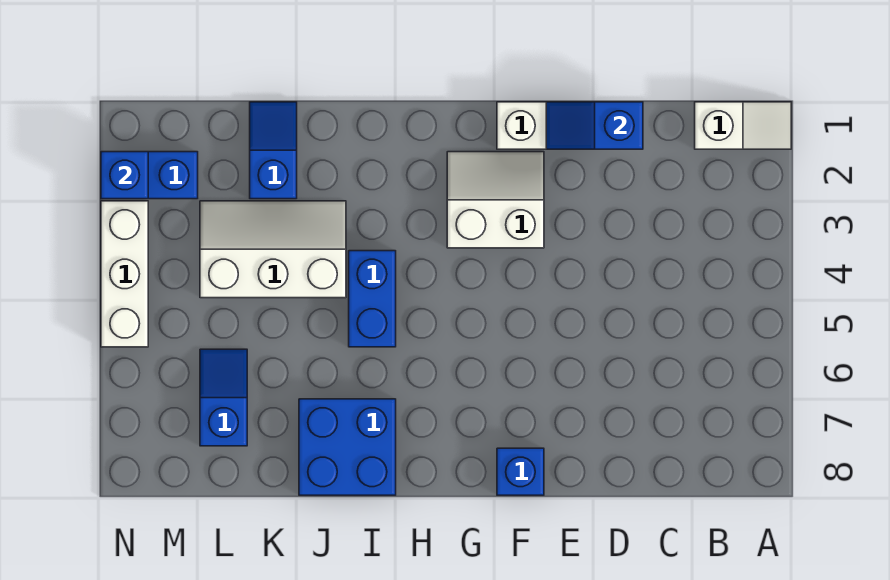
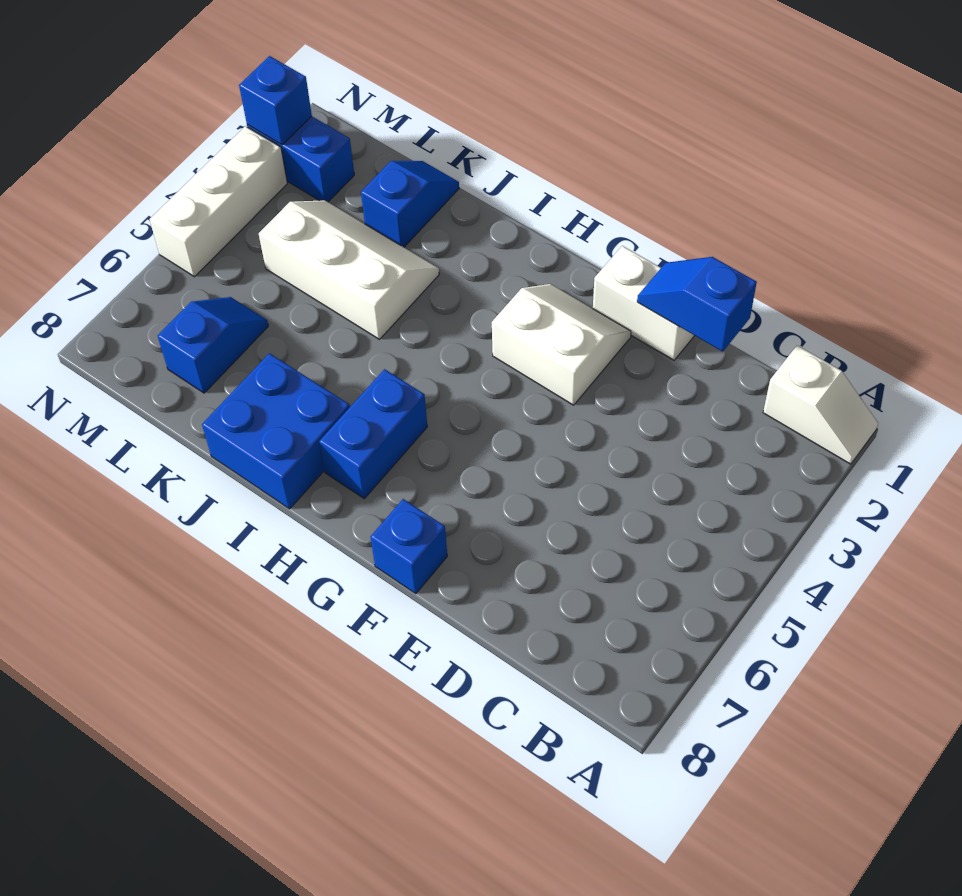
blue brick I4:I5 level 1 -> blue brick H6:H7 level 1

